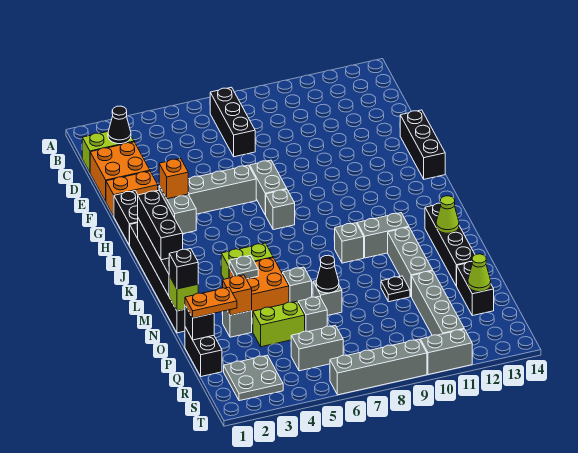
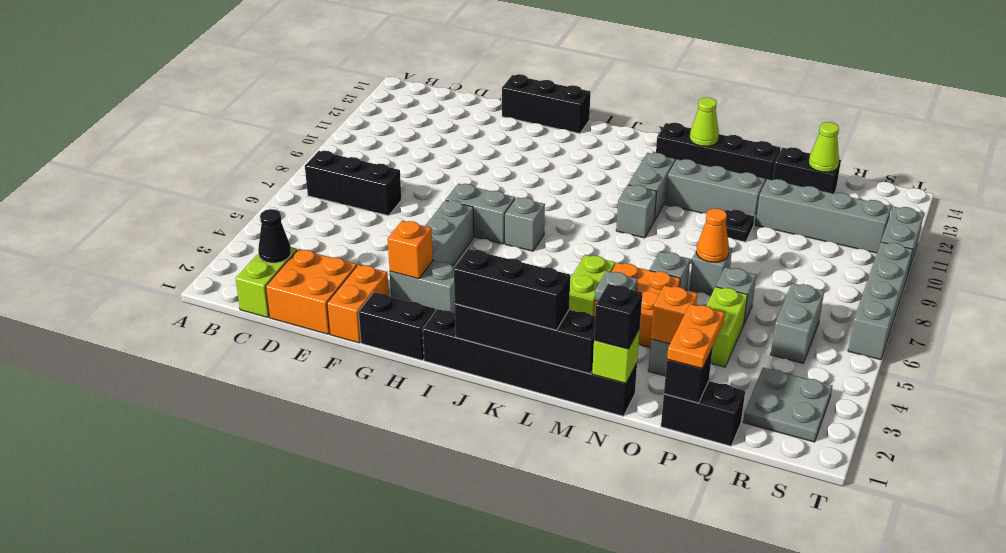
black cone O7 level 2 -> orange cone O7 level 2

